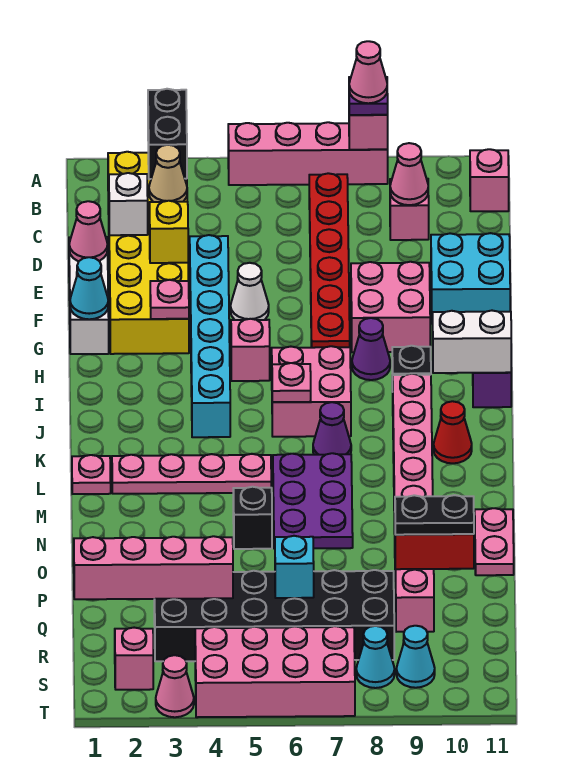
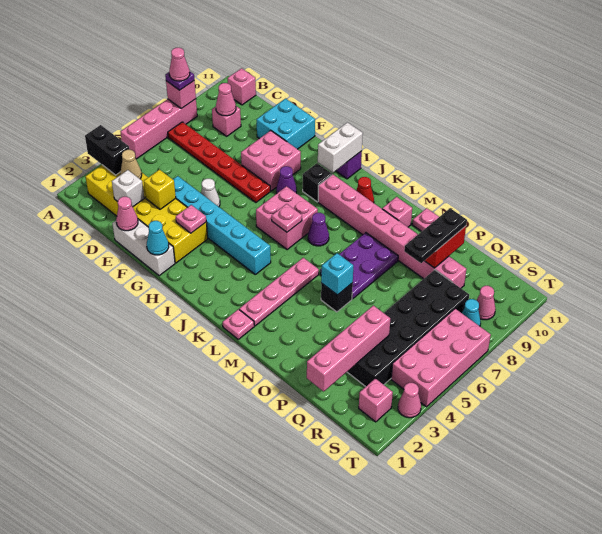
pink brick H5 level 1 -> pink brick M10 level 1
purple plate L6:N7 level 1 -> purple plate M6:N8 level 1
black plate P9:P10 level 3 -> black plate P8:P10 level 3
cyan brick Q6 level 2 -> cyan brick N5 level 2
cyan cone S9 level 1 -> pink cone S9 level 1

